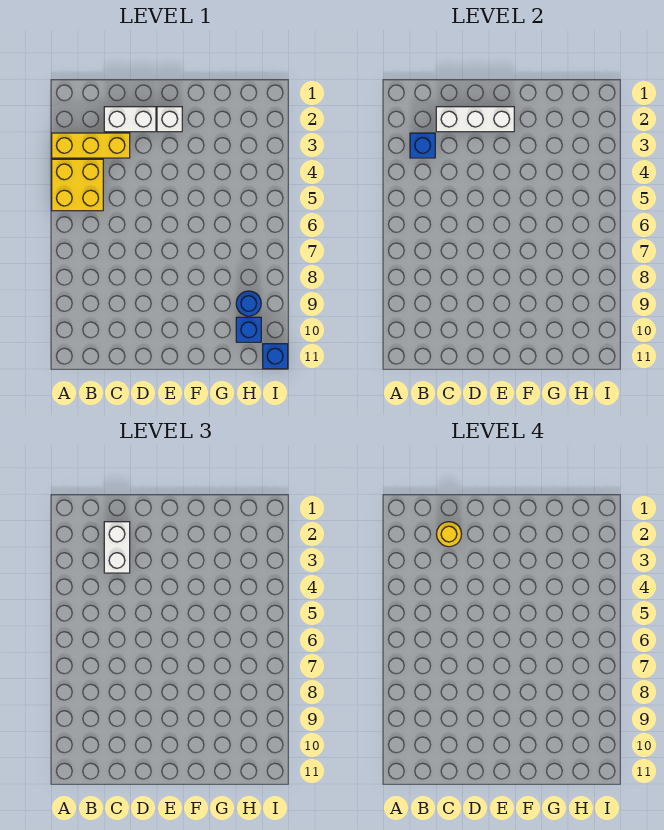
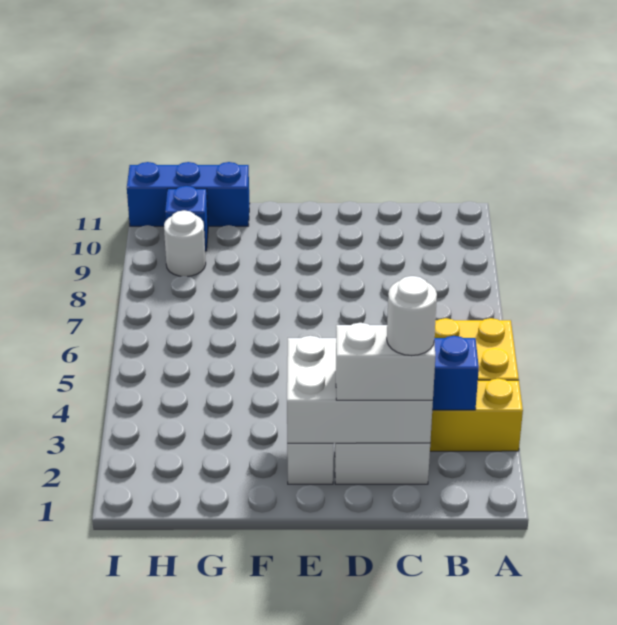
white brick C2:E2 level 2 -> white brick C2:E3 level 2
white brick C2:C3 level 3 -> white brick C2:D2 level 3
yellow round brick C2 level 4 -> white round brick C2 level 4
blue round brick H9 level 1 -> white round brick H9 level 1
blue brick I11 level 1 -> blue brick G11:I11 level 1

